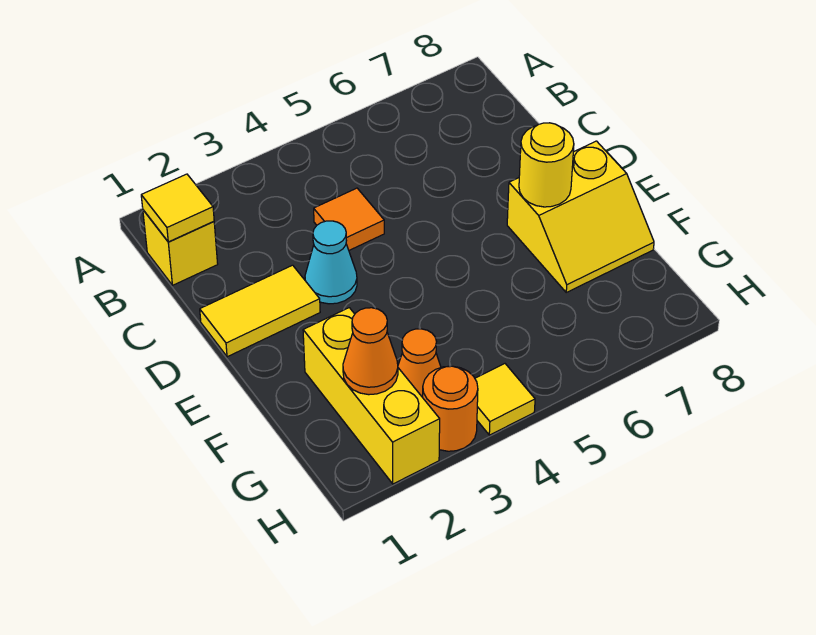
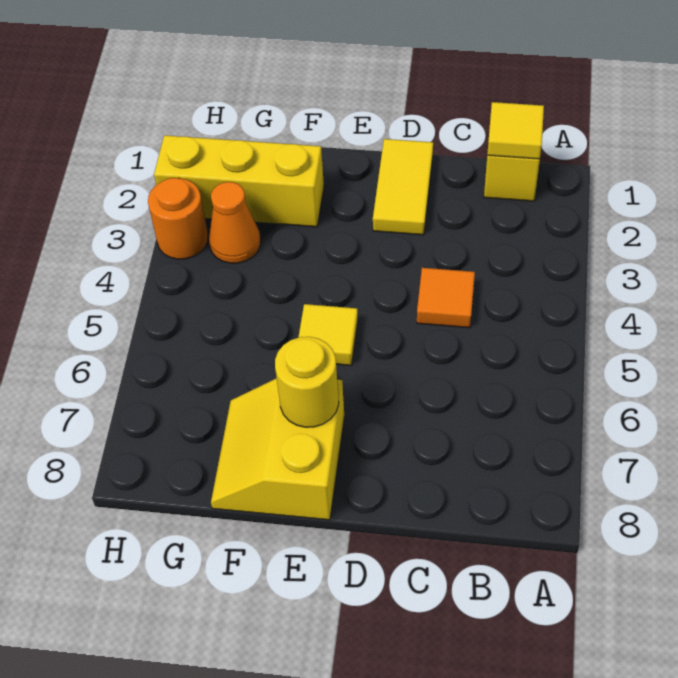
cyan cone D3 level 1 -> none
orange cone G2 level 2 -> none
yellow tile H4 level 1 -> yellow tile E5 level 1

